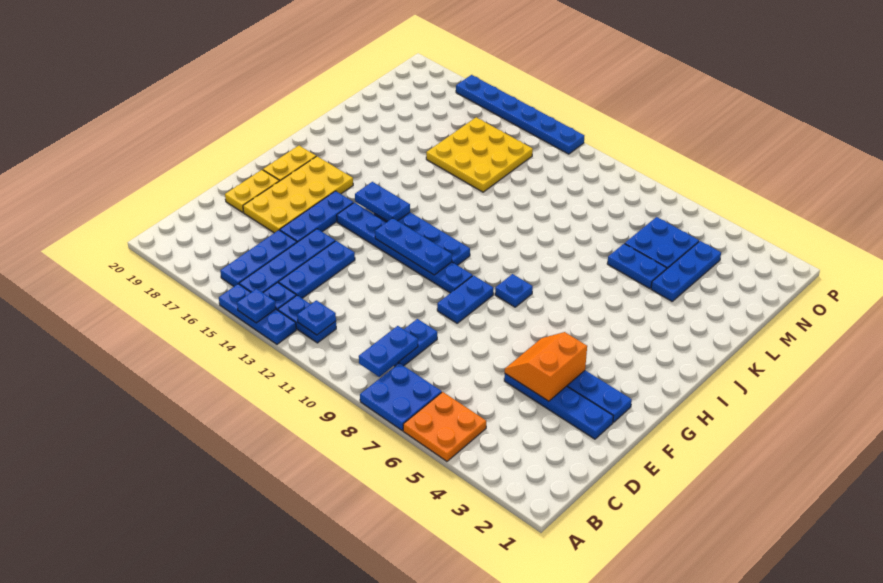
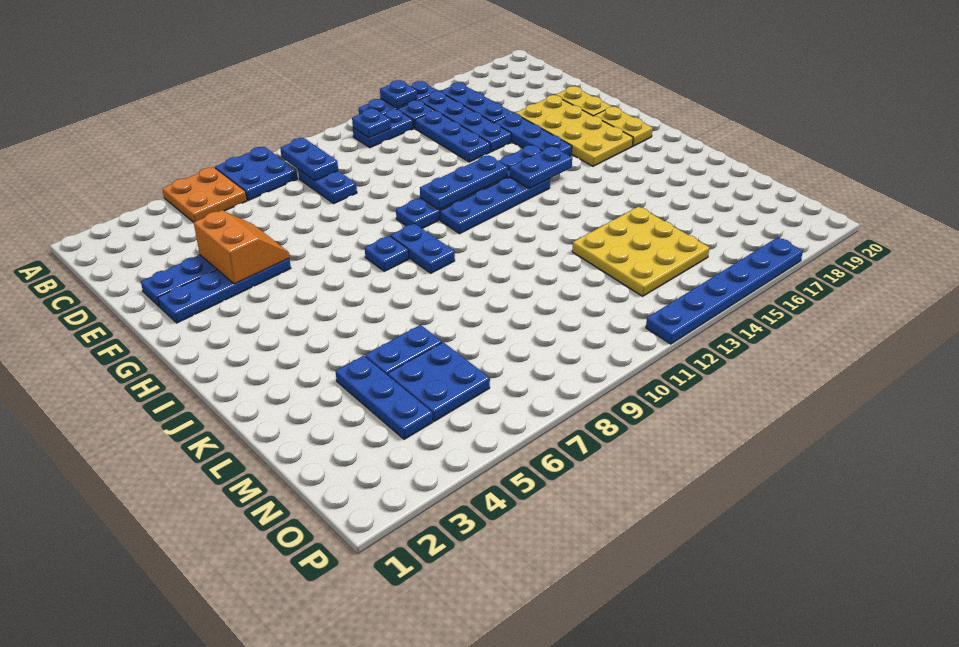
blue plate F9:G9 level 1 -> blue plate H9:I9 level 1

